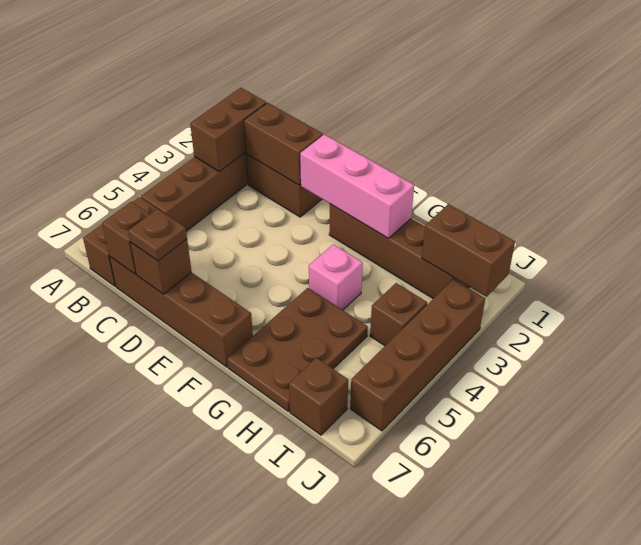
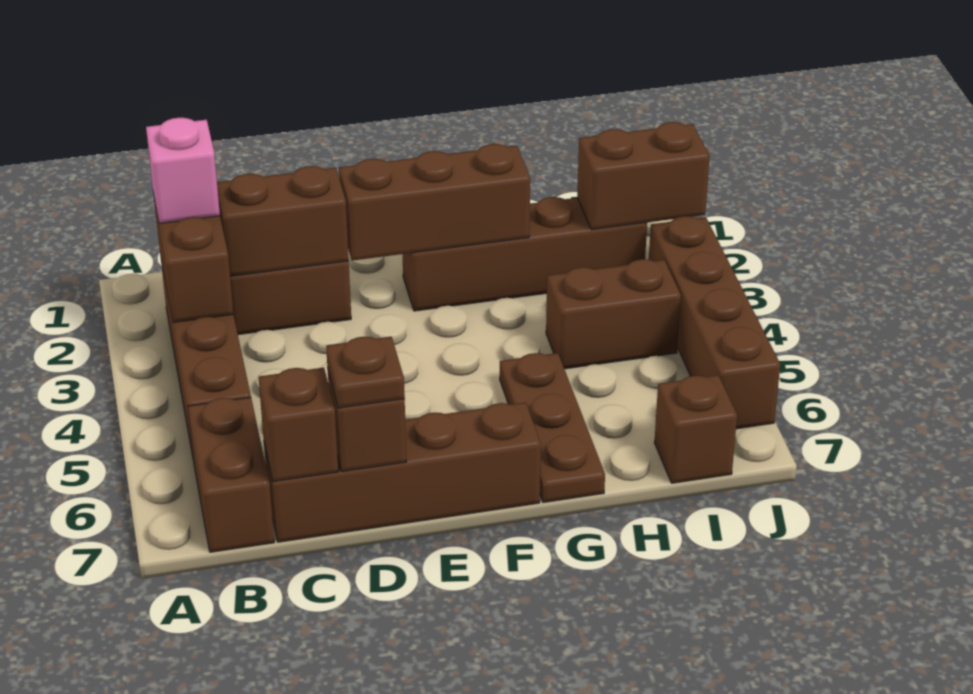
pink brick E2:G2 level 2 -> brown brick E2:G2 level 2
pink brick G4 level 1 -> pink brick B2 level 3
brown plate G5:H7 level 1 -> brown plate G5:G7 level 1
brown brick I4 level 1 -> brown brick H4:I4 level 1

